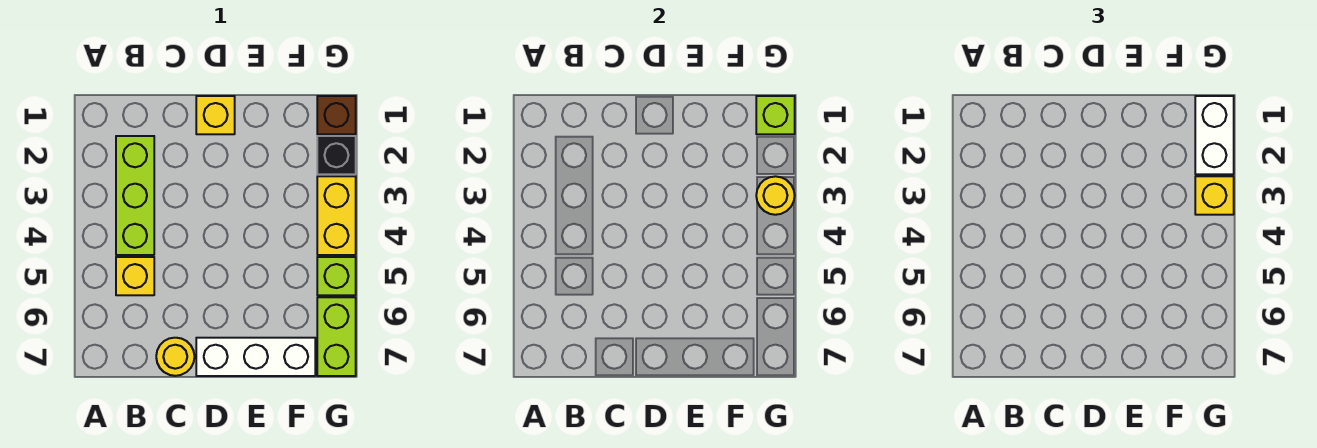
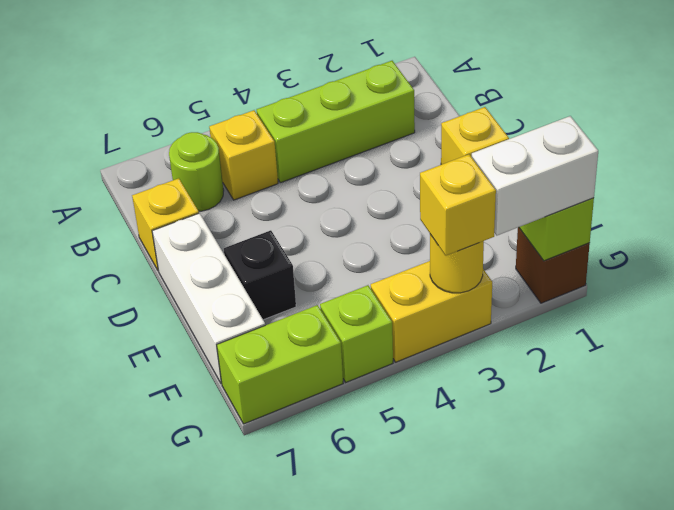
none -> lime round brick B6 level 1
yellow round brick C7 level 1 -> yellow brick C7 level 1
black brick G2 level 1 -> black brick E6 level 1

